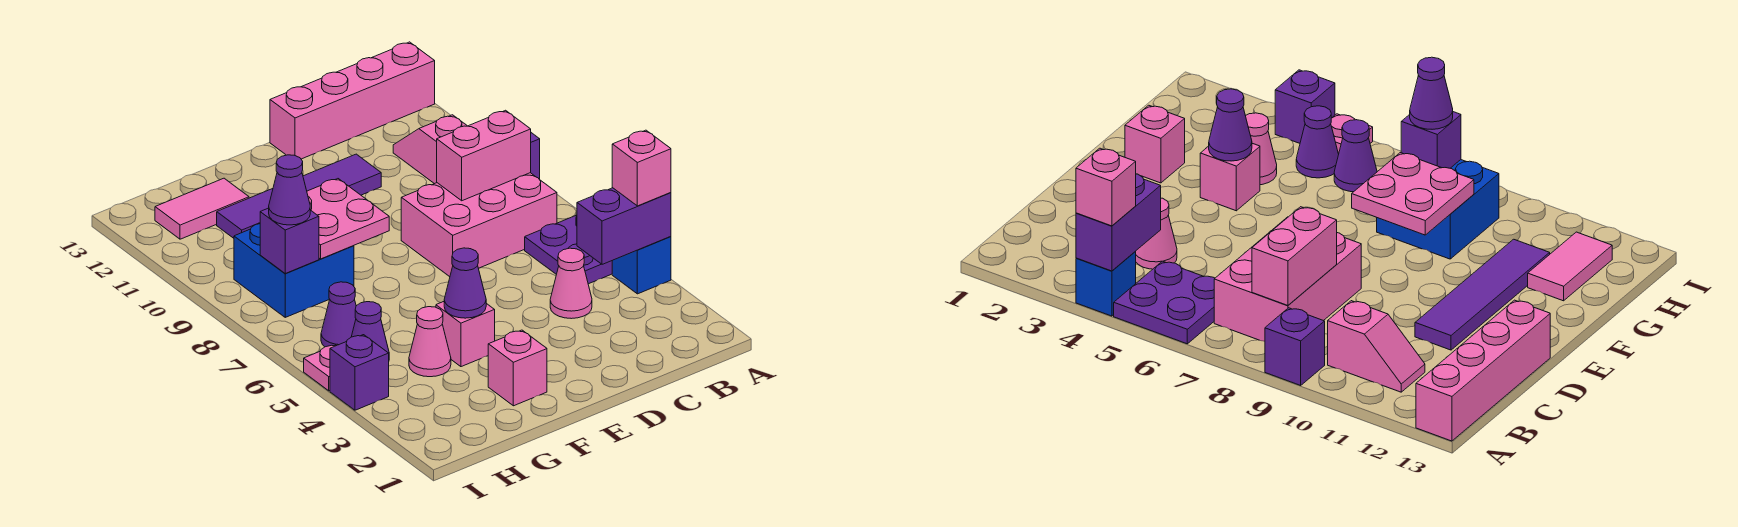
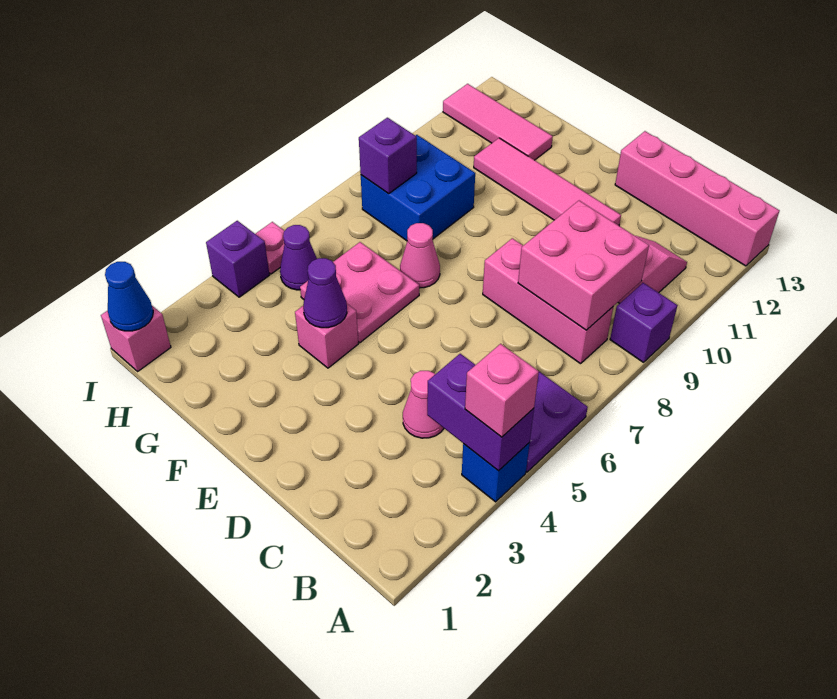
pink brick B7:D8 level 1 -> pink brick B8:D8 level 1
pink brick B8:C8 level 2 -> pink brick B8:C9 level 2
purple tile D11:G11 level 1 -> pink tile D11:G11 level 1
pink brick F2 level 1 -> pink brick I1 level 1
pink plate F8:G9 level 2 -> pink plate F5:G6 level 1
pink cone G4 level 1 -> pink cone F7 level 1
pink tile G12:H12 level 1 -> pink tile G12:I12 level 1
purple cone H6 level 1 -> none
purple cone H8 level 3 -> none
none -> blue cone I1 level 2

